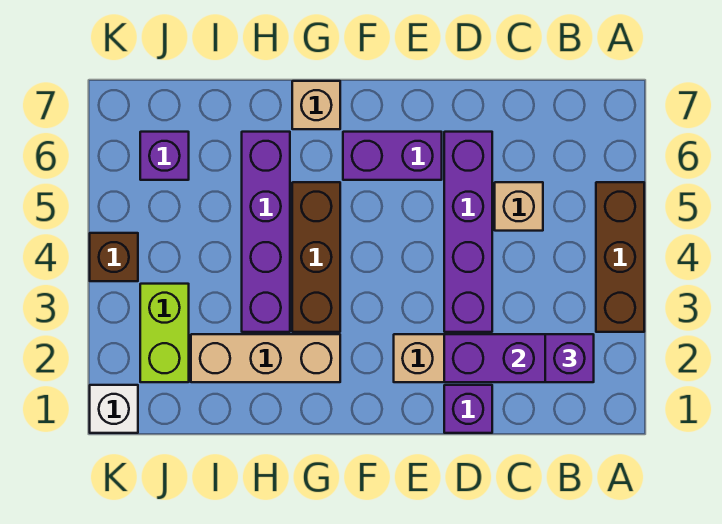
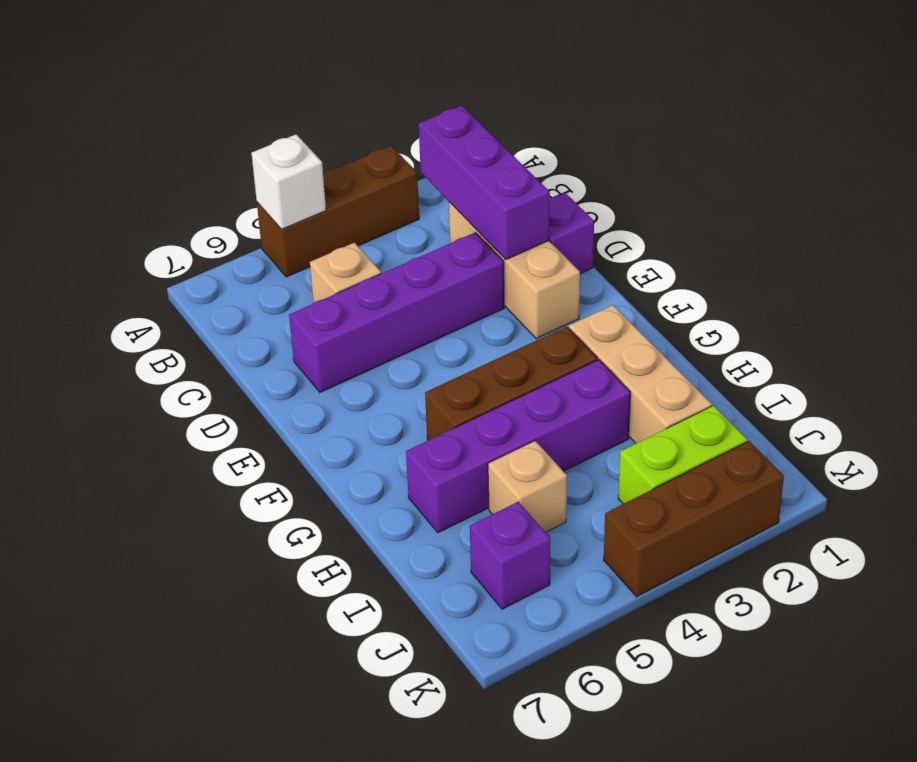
purple brick B2 level 3 -> none
purple brick E6:F6 level 1 -> none
tan brick G7 level 1 -> tan brick I5 level 1
white brick K1 level 1 -> white brick A5 level 2
brown brick K4 level 1 -> brown brick K2:K4 level 1

